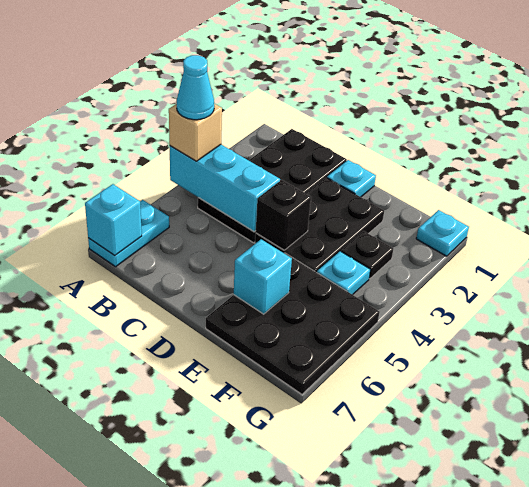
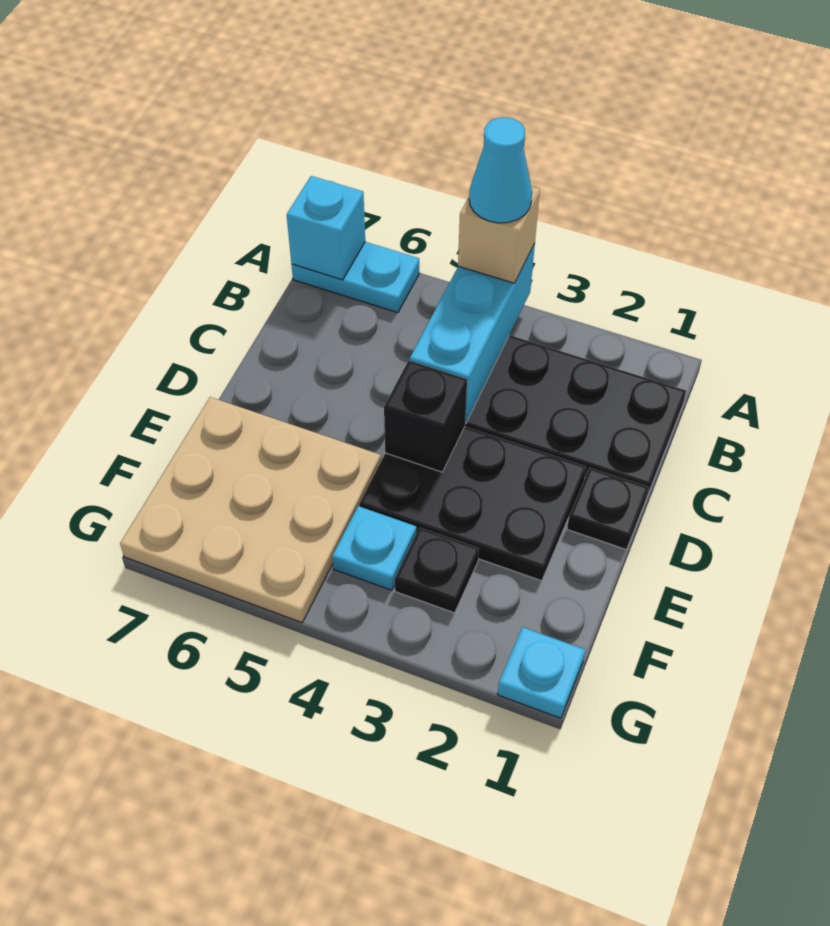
cyan plate D1 level 1 -> black plate D1 level 1
black plate E5:G7 level 1 -> tan plate E5:G7 level 1
cyan brick E6 level 2 -> none

